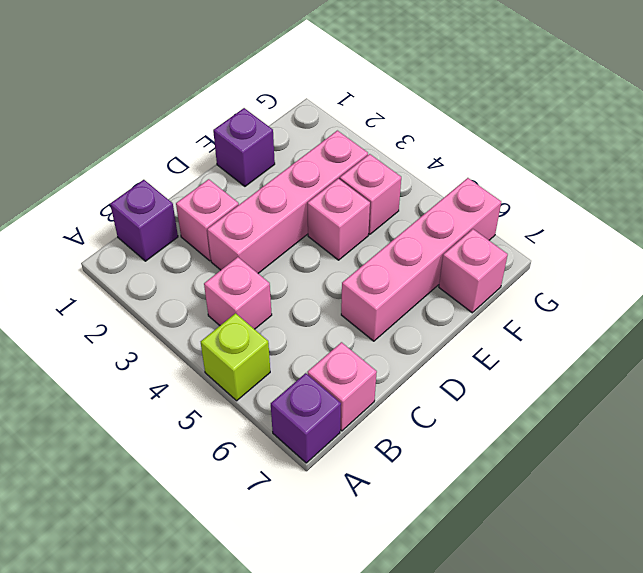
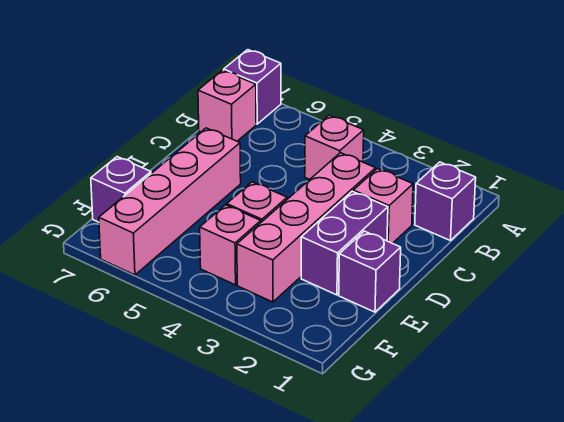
lime brick A5 level 1 -> none
none -> purple brick D2:E2 level 1
pink brick F7 level 1 -> purple brick F7 level 1

